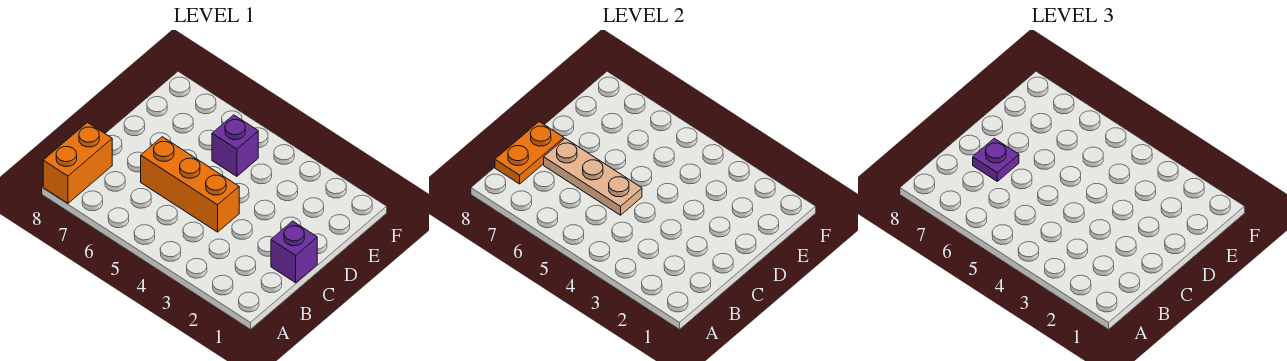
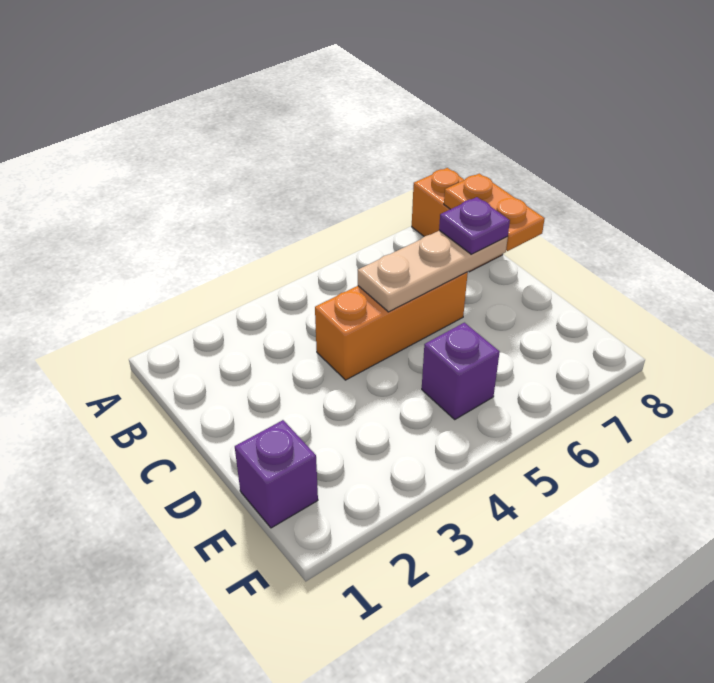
purple brick C1 level 1 -> purple brick E1 level 1

